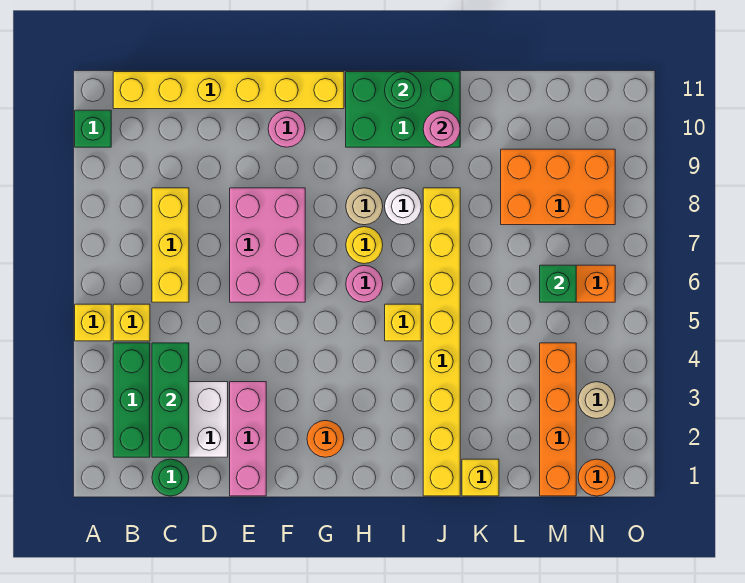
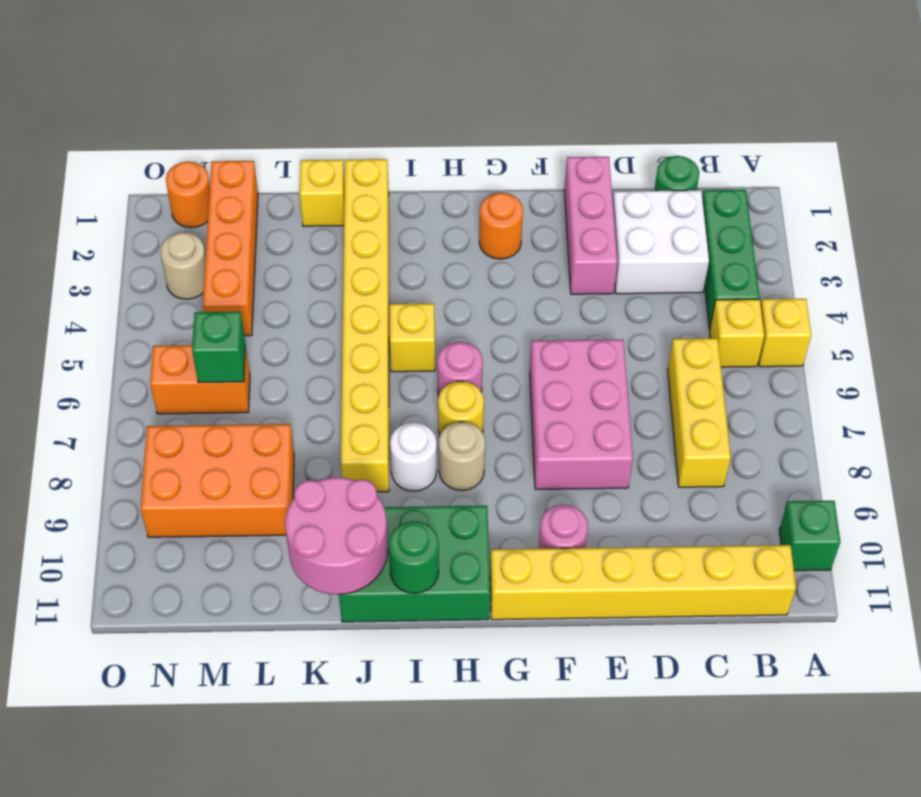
green brick C2:C4 level 2 -> none
pink round brick J10 level 2 -> pink round brick J10:K11 level 2

